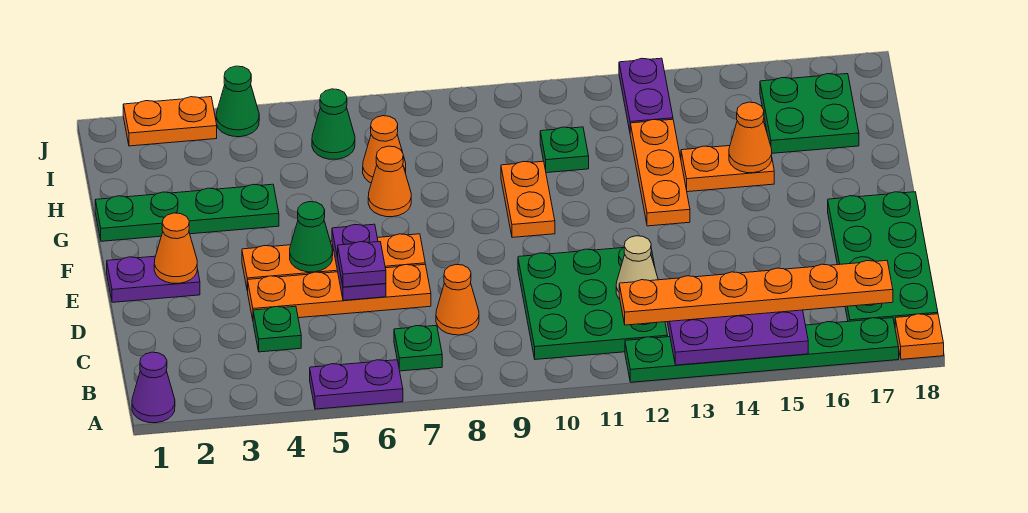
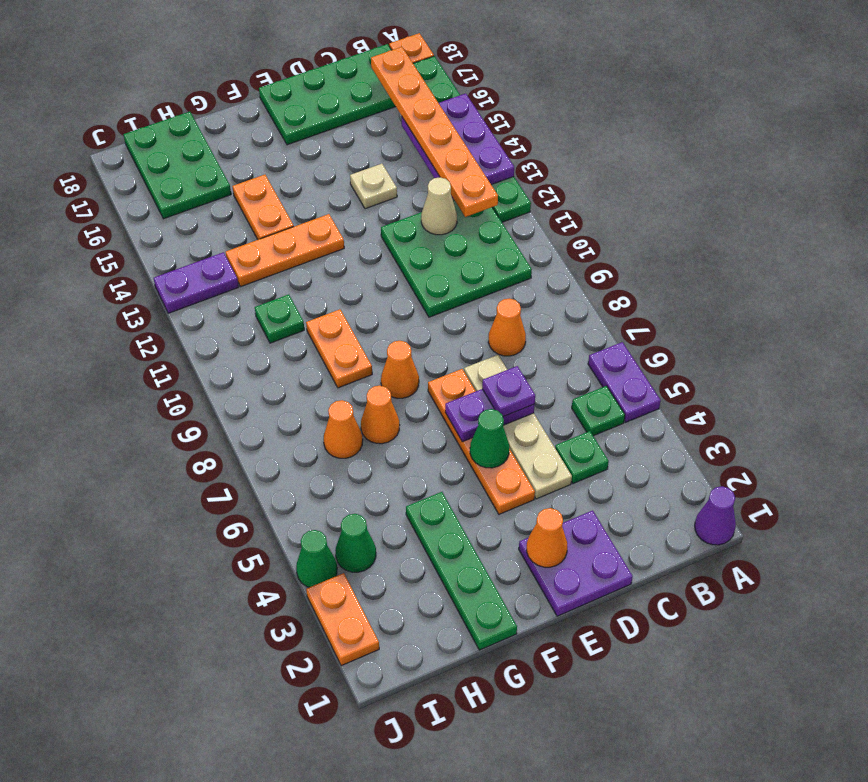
green plate B7 level 1 -> green plate B5 level 1
orange plate D4:D7 level 1 -> tan plate D4:D7 level 1
none -> tan plate D14 level 1
purple plate E1:E2 level 1 -> purple plate D1:E2 level 1
orange plate F10:G10 level 1 -> orange plate G9:G10 level 1
orange cone G15 level 2 -> orange cone F8 level 1
green plate H16:I17 level 1 -> green plate H16:I18 level 1
green cone I6 level 1 -> green cone I4 level 1

